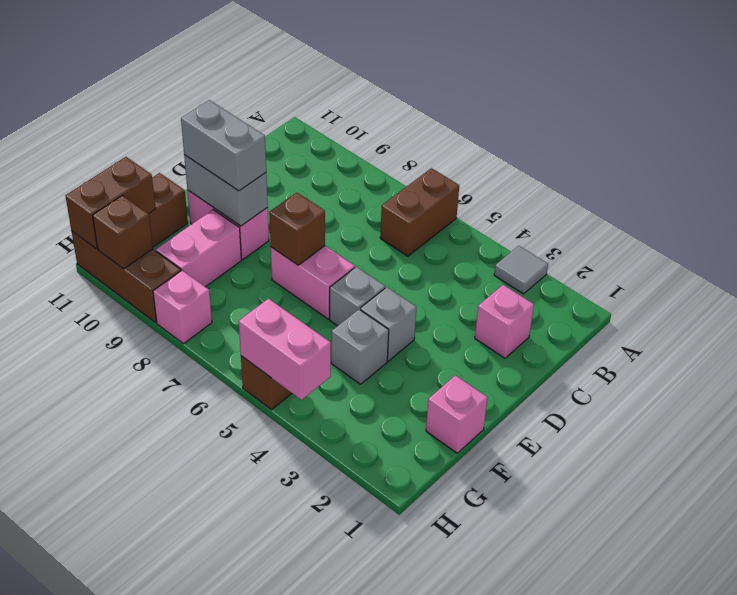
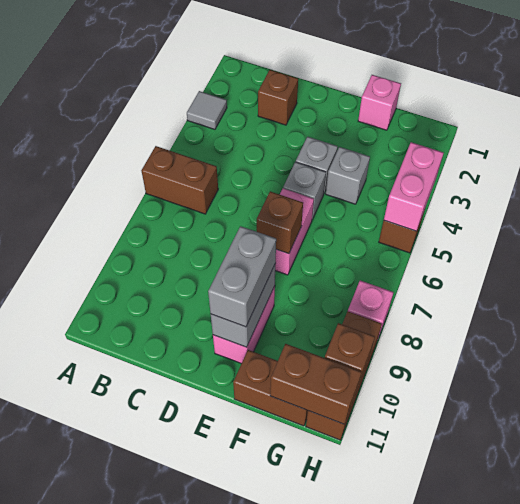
pink brick C2 level 1 -> brown brick C2 level 1
pink brick F9:G9 level 1 -> none

